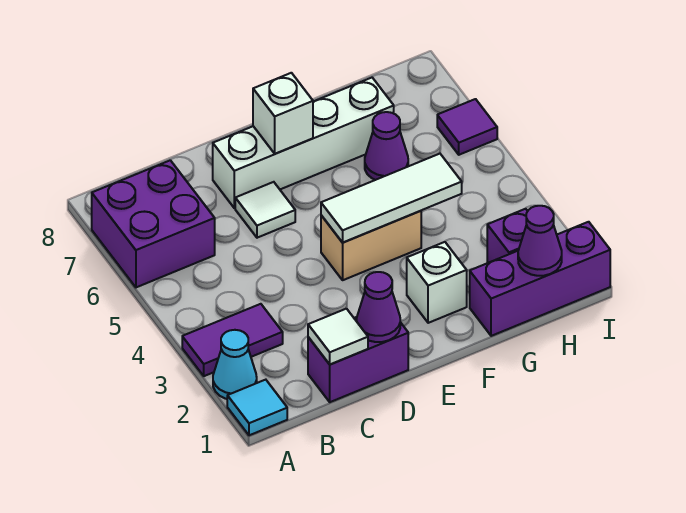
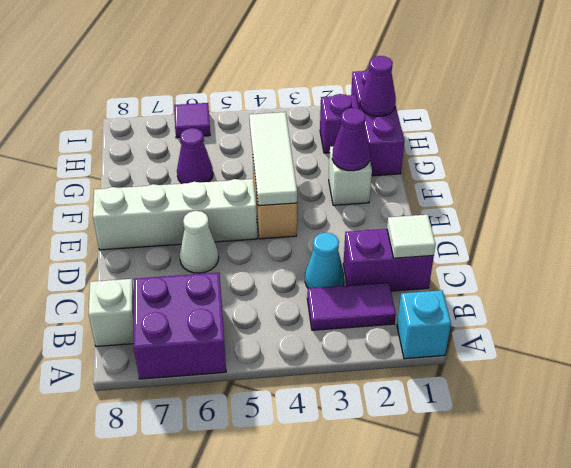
cyan tile A1 level 1 -> cyan brick A1 level 1
cyan cone A2 level 1 -> cyan cone C3 level 1
purple tile A3:B3 level 1 -> purple tile B2:B3 level 1
purple brick C1:D1 level 1 -> purple brick C1:C2 level 1
purple cone D1 level 2 -> purple cone F2 level 2
white tile D6 level 1 -> white cone D6 level 1
white brick D7:G7 level 1 -> white brick E5:E8 level 1
white brick E7 level 2 -> white brick B8 level 1

